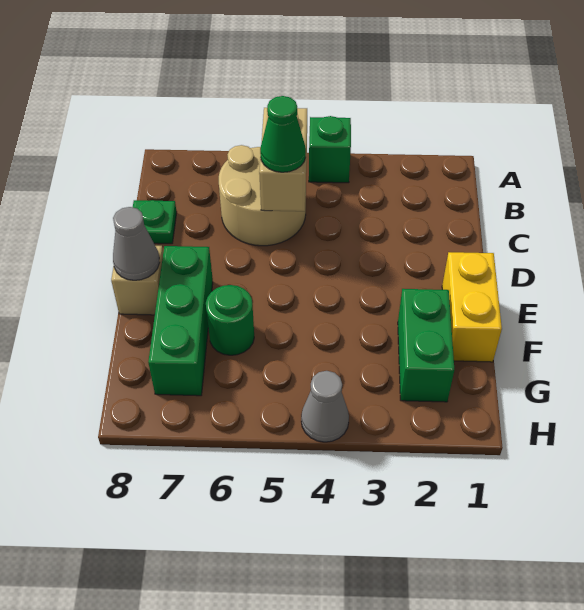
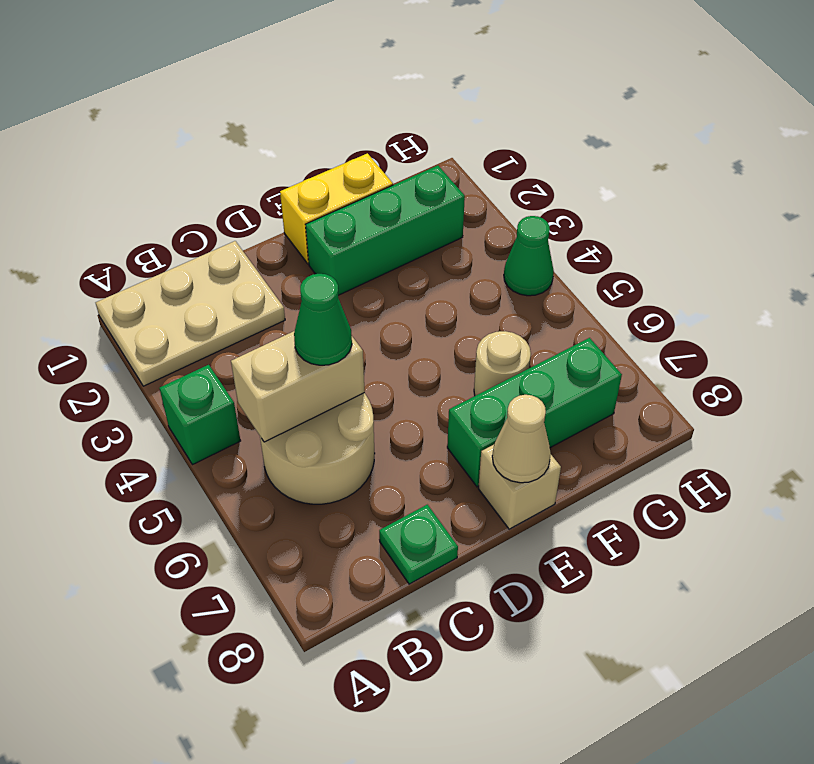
none -> tan plate A1:C2 level 1
grey cone E8 level 2 -> tan cone E8 level 2
green brick F2:G2 level 1 -> green brick E2:G2 level 1
green round brick F6 level 1 -> tan round brick F6 level 1
grey cone H4 level 1 -> green cone H4 level 1

